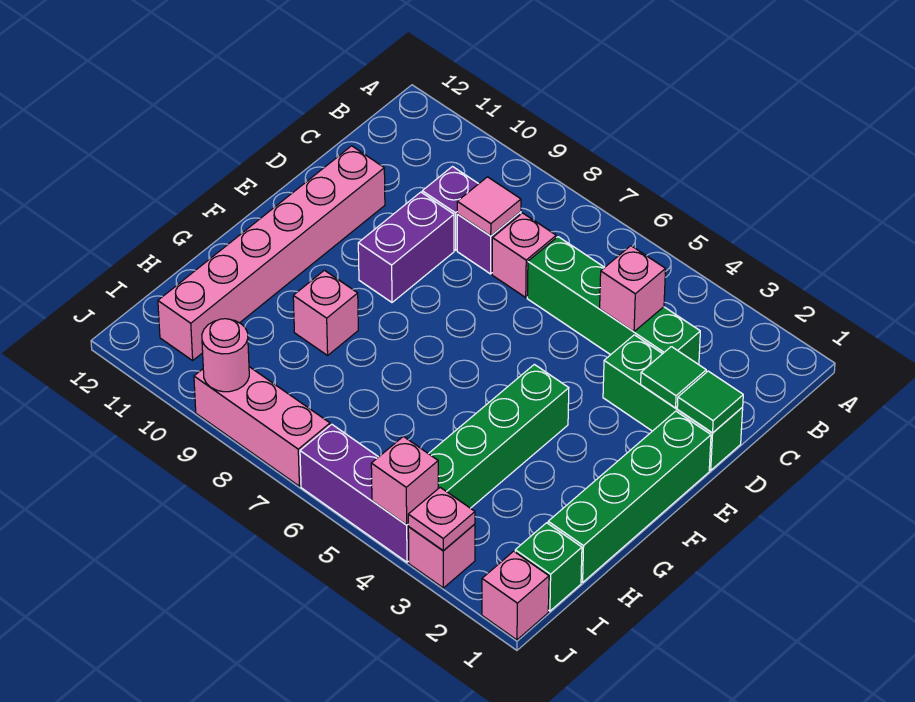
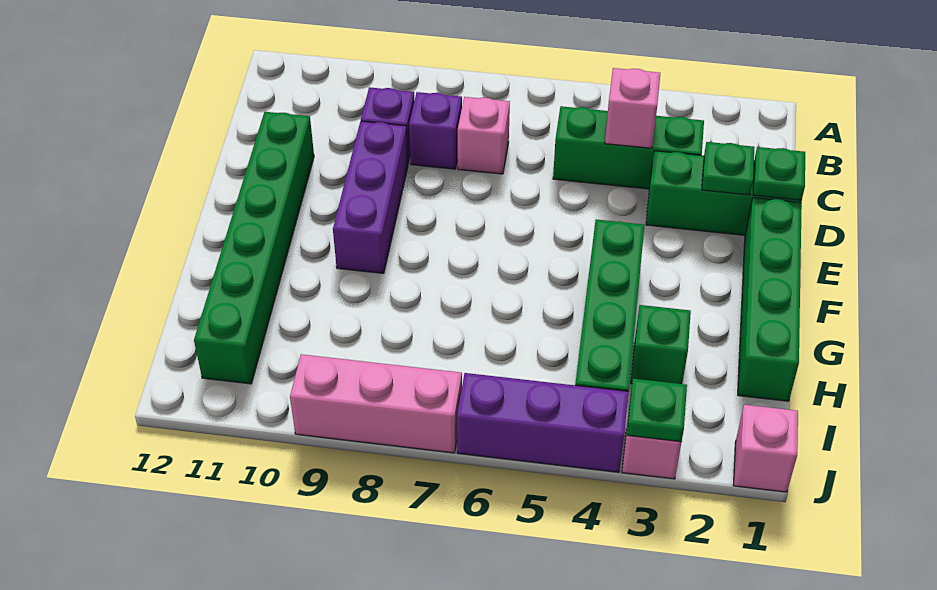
green brick C3:C6 level 1 -> green brick C3:C5 level 1
pink tile C8 level 2 -> none
green tile D1 level 2 -> green plate D1 level 2
green tile D2 level 2 -> green plate D2 level 2
purple brick D9:E9 level 1 -> purple brick D9:F9 level 1
pink brick D11:I11 level 1 -> green brick D11:I11 level 1
pink brick G9 level 1 -> none
green brick I1 level 1 -> green brick H3 level 1
pink plate J3 level 2 -> green plate J3 level 2
pink brick J4 level 2 -> none
pink round brick J9 level 2 -> none

